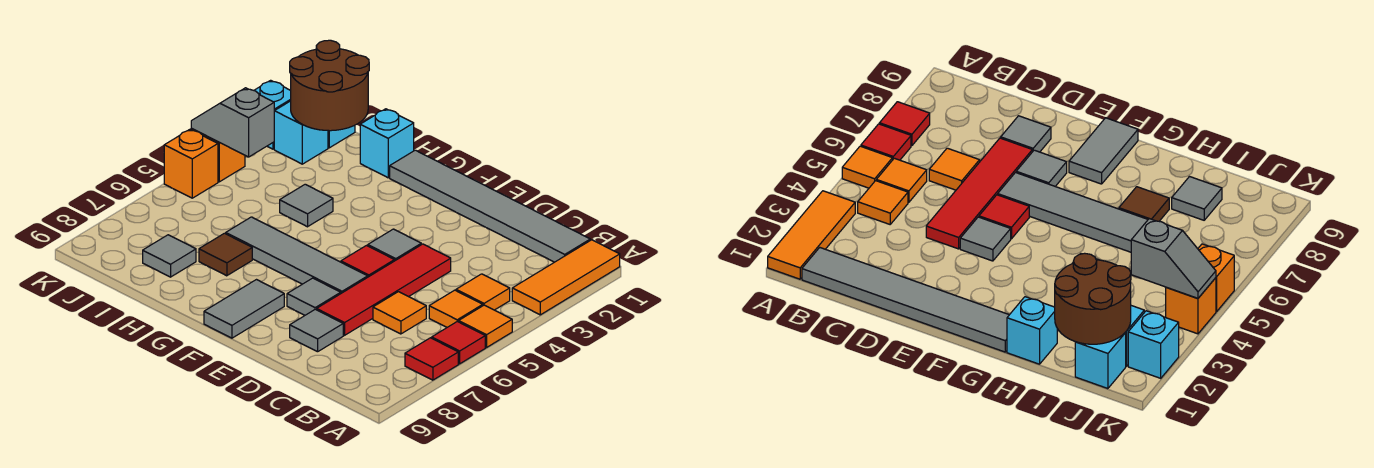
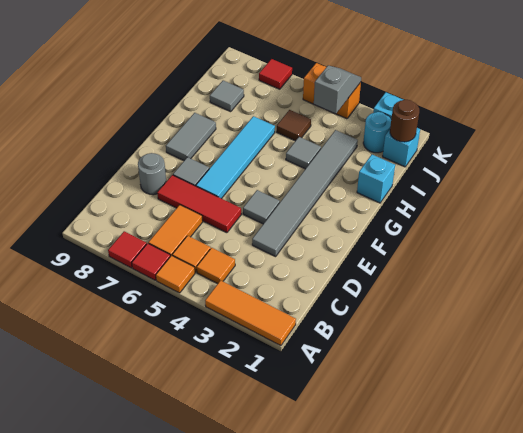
grey tile B1:G1 level 1 -> grey tile D3:I3 level 1
orange tile C6 level 1 -> orange tile B6:C6 level 1
red tile D4:D7 level 1 -> red tile D5:D7 level 1
grey tile D8 level 1 -> grey round brick D8 level 1
red tile E5 level 1 -> red tile K7 level 1
grey tile E6:H6 level 1 -> cyan tile E6:H6 level 1
grey tile F8:F9 level 1 -> grey tile F8:G8 level 1
brown tile H7 level 1 -> brown tile I5 level 1
brown round brick I1:J2 level 2 -> brown round brick J1 level 2
cyan brick J2 level 1 -> cyan round brick J2 level 1

